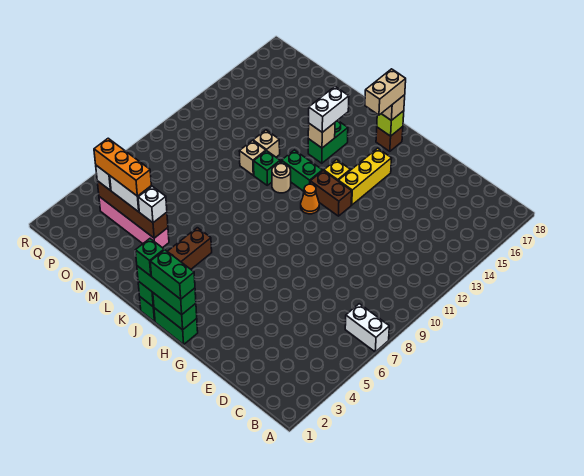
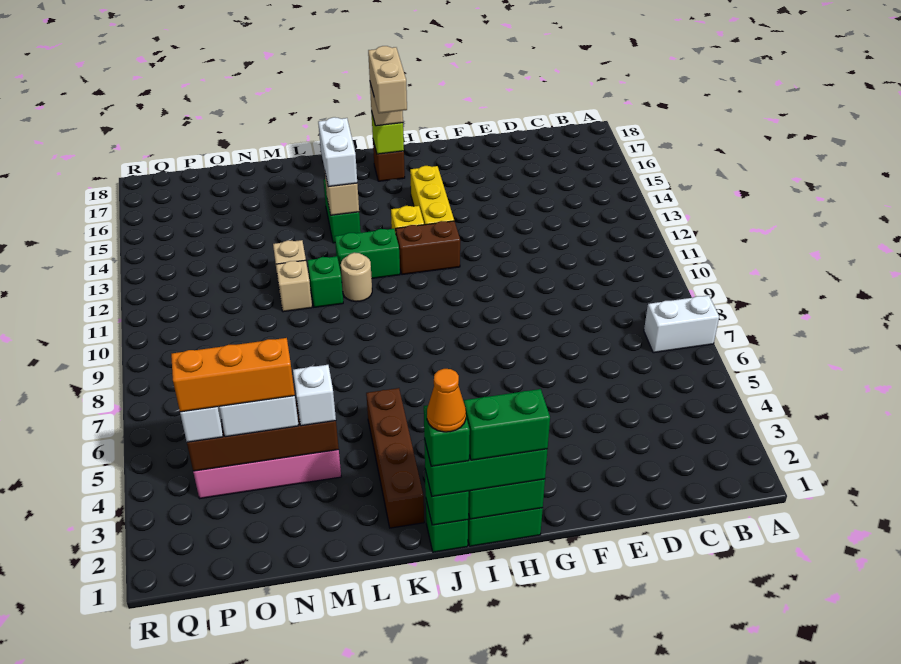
orange cone I11 level 1 -> orange cone J1 level 5

